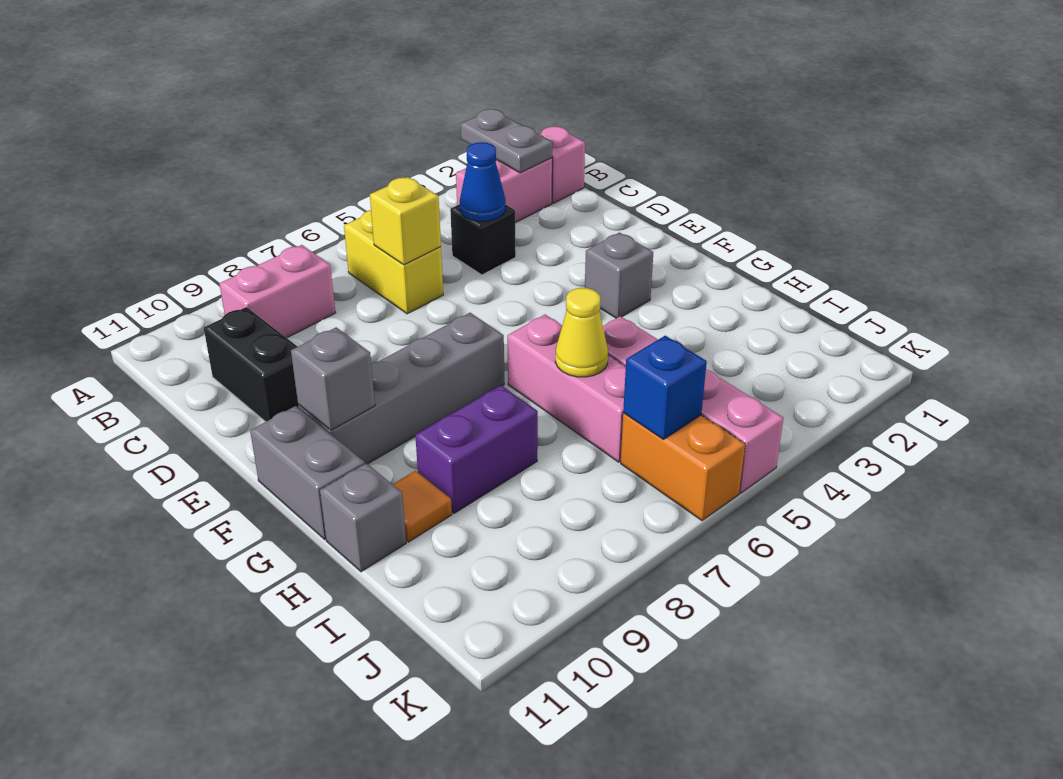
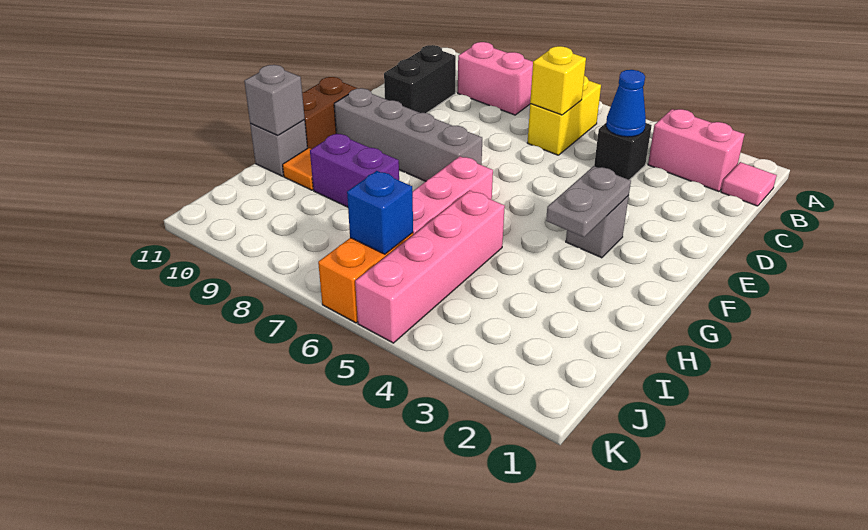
grey plate A2:B2 level 2 -> grey plate F3:G3 level 2
pink brick B1 level 1 -> pink tile B1 level 1
grey brick F10 level 2 -> grey brick H11 level 2
grey brick F11:G11 level 1 -> brown brick F11:G11 level 1
yellow cone H6 level 2 -> none

